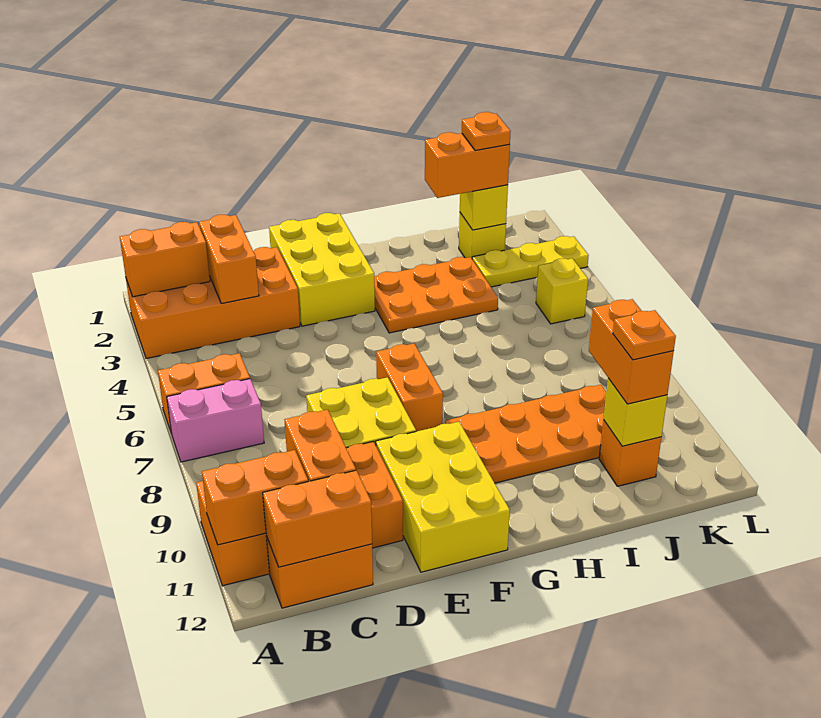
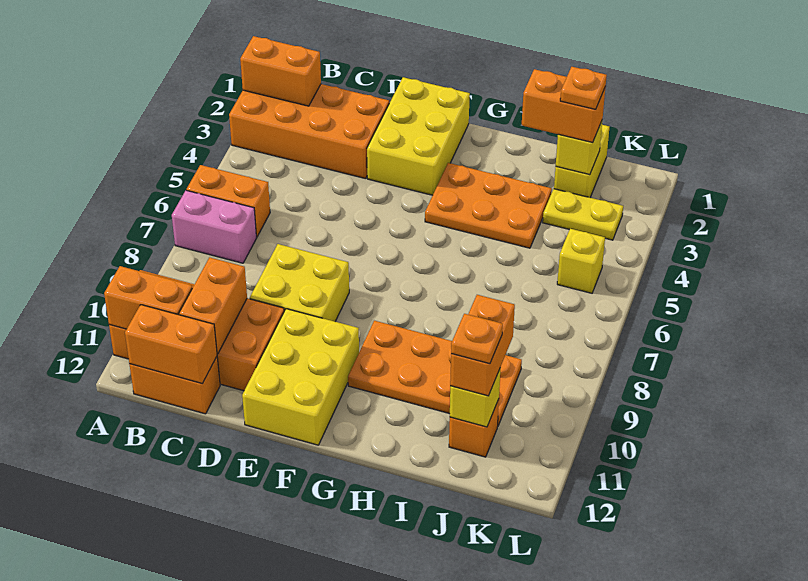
orange brick C2:C3 level 2 -> none
orange brick F7:F8 level 1 -> none
yellow brick J2 level 1 -> yellow brick J1:J2 level 1
yellow plate J3:L3 level 1 -> yellow plate J3:K3 level 1

